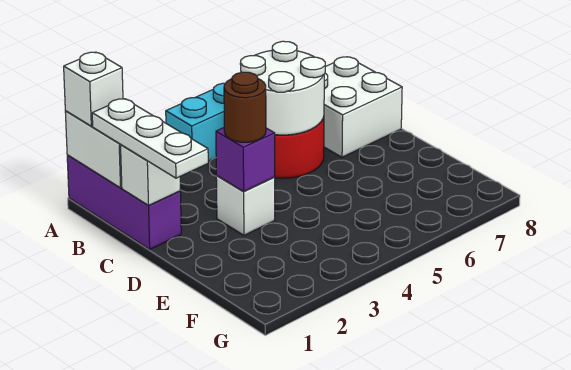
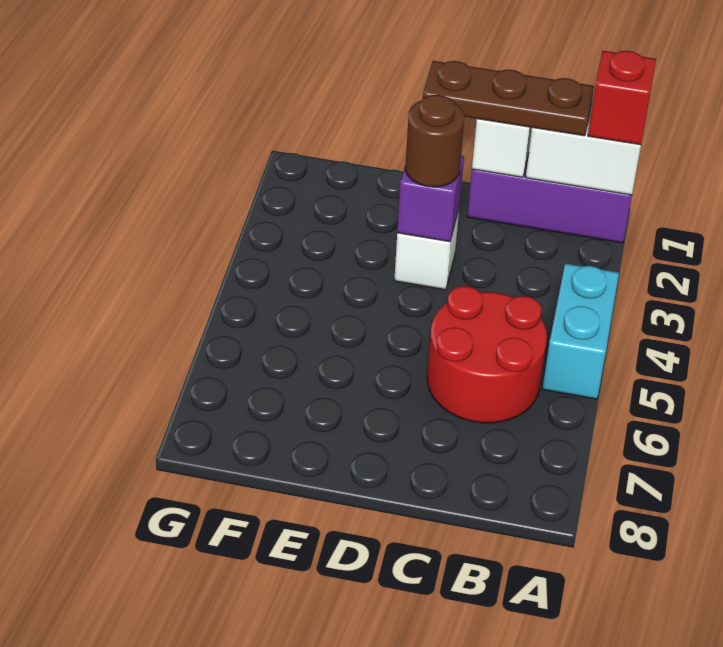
white brick A1 level 3 -> red brick A1 level 3
white plate B1:D1 level 3 -> brown plate B1:D1 level 3
white round brick B5:C6 level 2 -> none
white brick B7:C8 level 1 -> none

